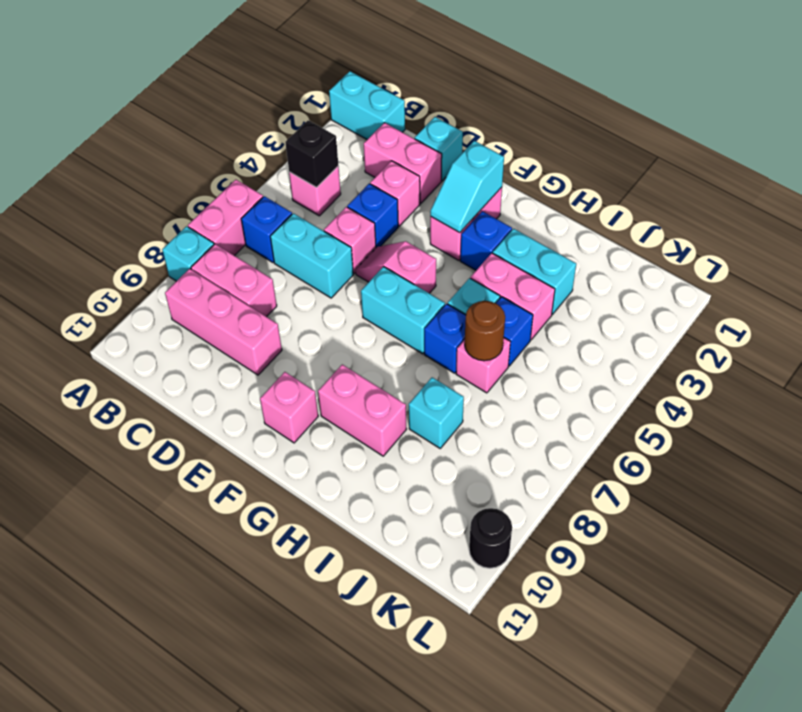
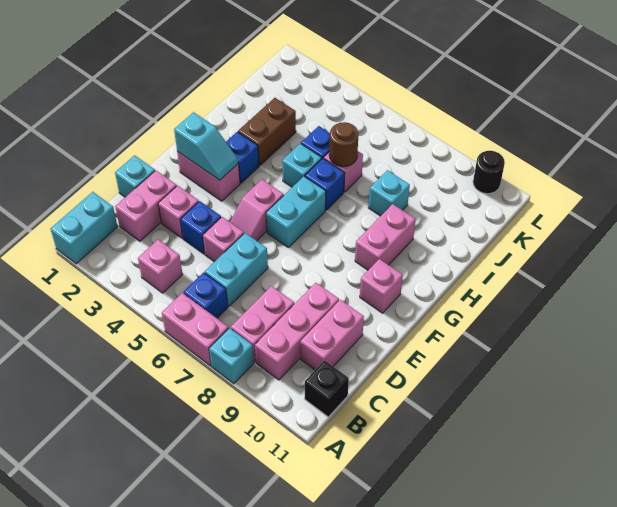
black brick B4 level 2 -> black brick B11 level 1
cyan brick H3:I3 level 1 -> brown brick H3:I3 level 1
pink brick H4:I4 level 1 -> pink brick C10:D10 level 1

